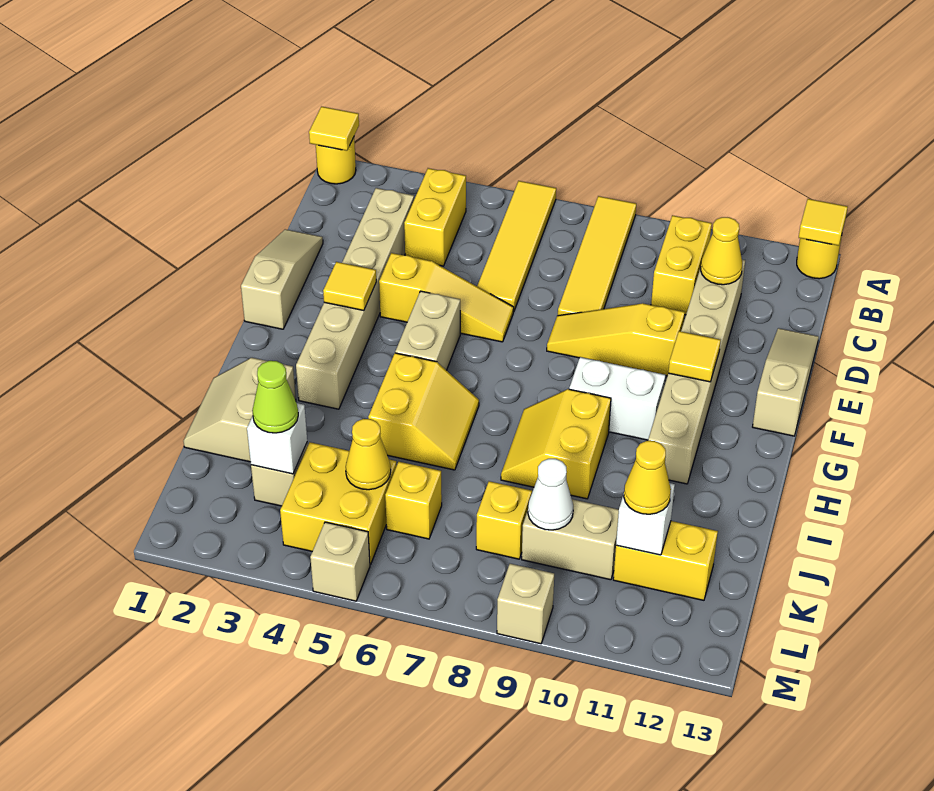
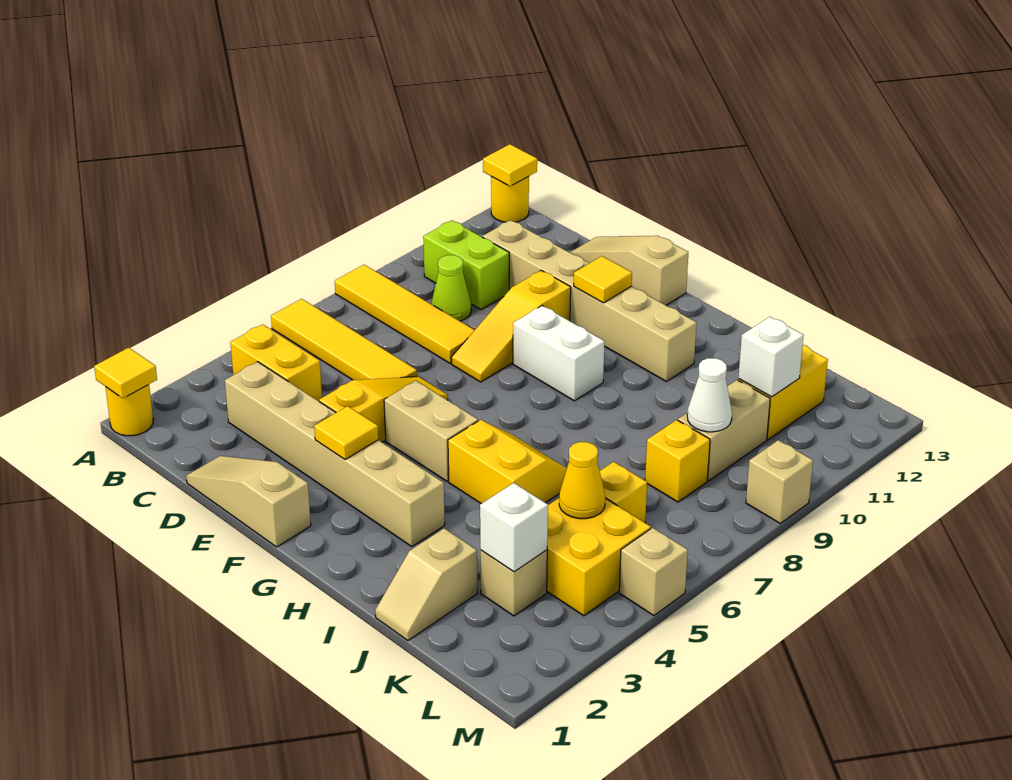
yellow brick B10:C10 level 1 -> lime brick B10:C10 level 1
yellow cone C11 level 2 -> none
white brick G9:G10 level 1 -> white brick F9:G9 level 1
yellow slope H8:I9 level 1 top 9 -> none
tan slope I1:J2 level 1 top 2 -> tan slope J1:J2 level 1 top 2
lime cone K3 level 3 -> lime cone C9 level 1
yellow cone K11 level 3 -> none

